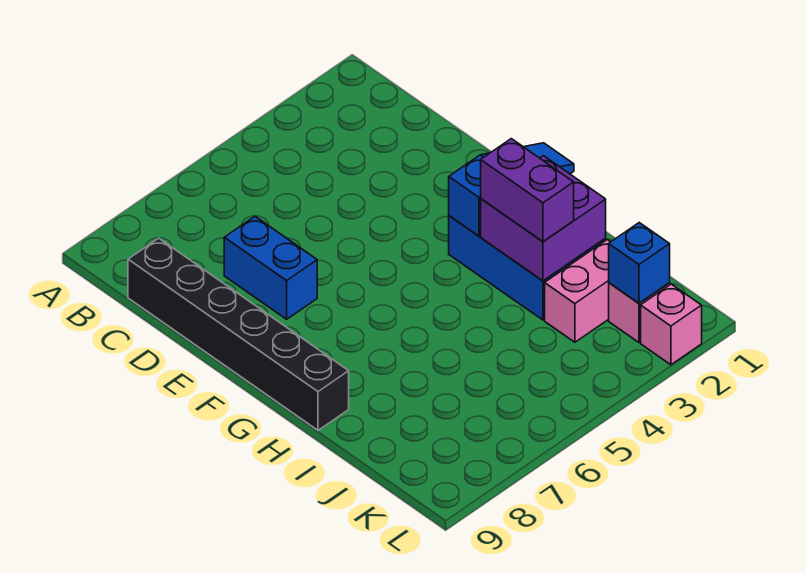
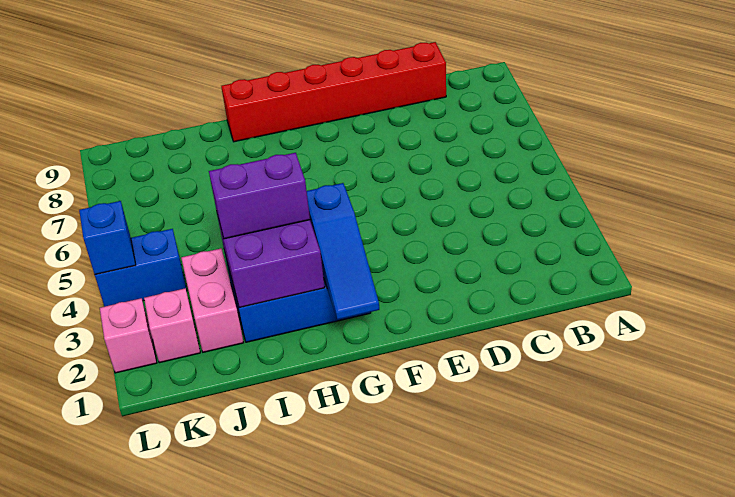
black brick C9:H9 level 1 -> red brick C9:H9 level 1
blue brick D7:E7 level 1 -> blue brick K4:L4 level 1
blue brick K2 level 2 -> blue brick L4 level 2

